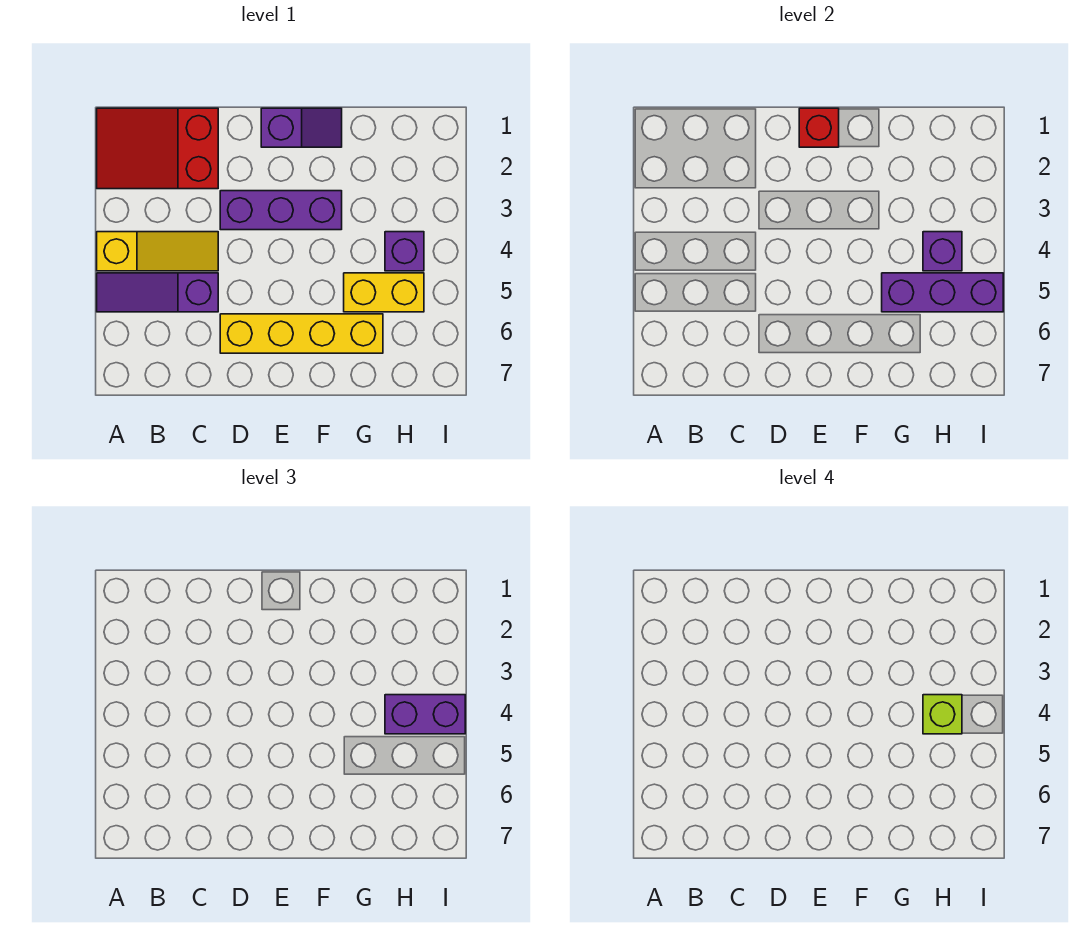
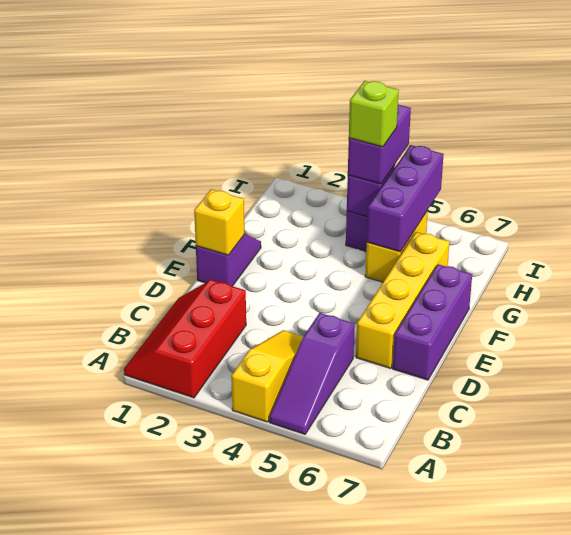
red slope A1:C2 level 1 top C -> red slope A1:C2 level 1 top 2
purple brick D3:F3 level 1 -> purple brick D7:F7 level 1
red brick E1 level 2 -> yellow brick E1 level 2

